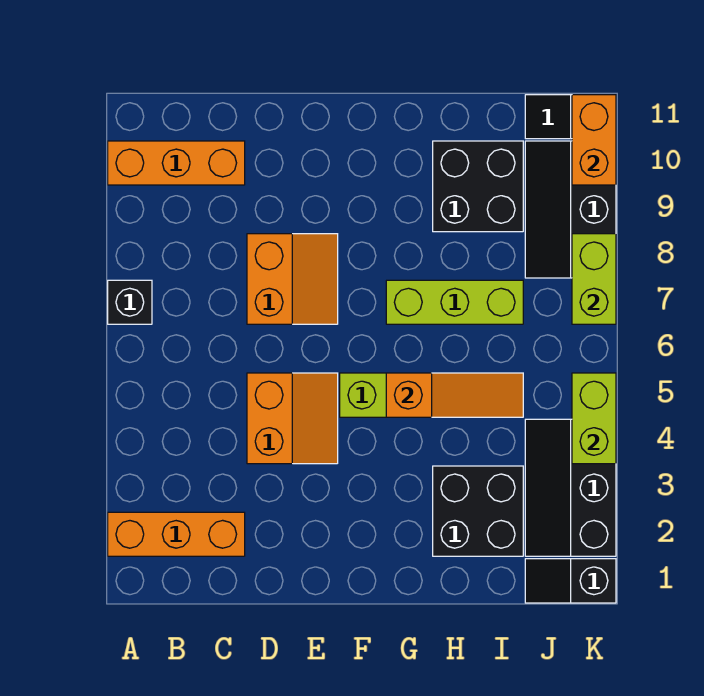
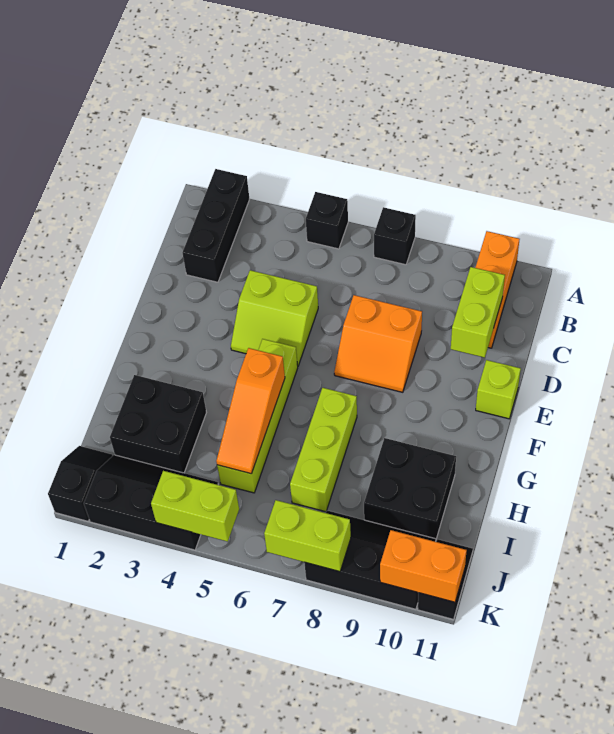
orange brick A2:C2 level 1 -> black brick A2:C2 level 1
none -> black brick A5 level 1
none -> lime brick C10:D10 level 2
orange slope D4:E5 level 1 top D -> lime slope D4:E5 level 1 top D
none -> lime brick E11 level 1

